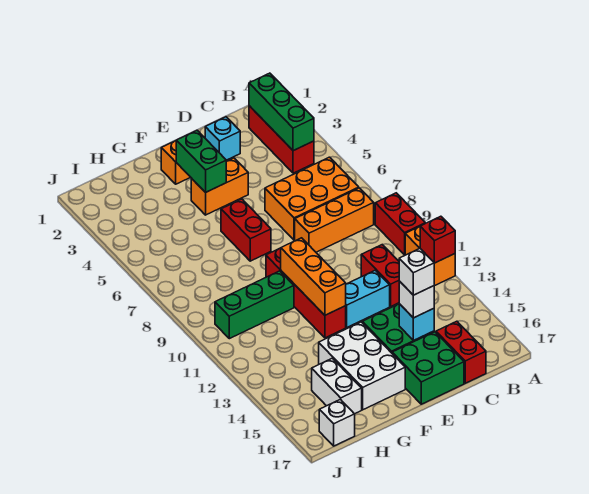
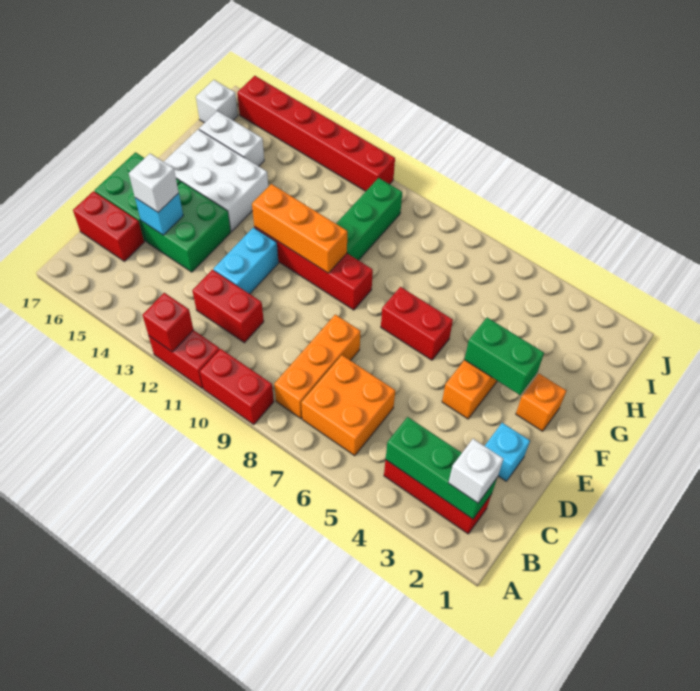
orange brick A11:A12 level 1 -> red brick A11:A12 level 1
orange brick B6:D7 level 1 -> orange brick B6:C7 level 1
white brick D15 level 4 -> white brick B2 level 3
none -> red brick J11:J16 level 1

